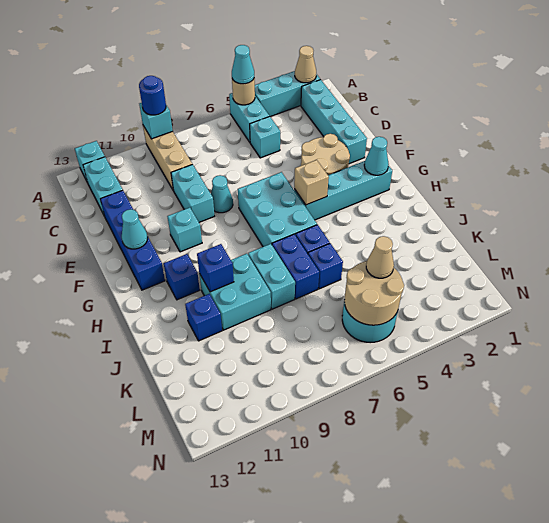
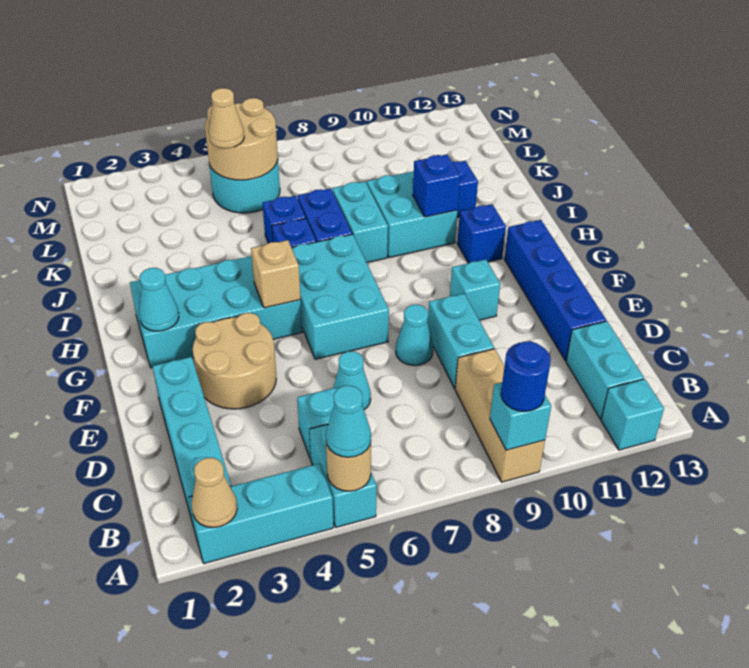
cyan cone F12 level 2 -> cyan cone D6 level 1
cyan brick G2:G5 level 1 -> cyan brick G2:H5 level 1

